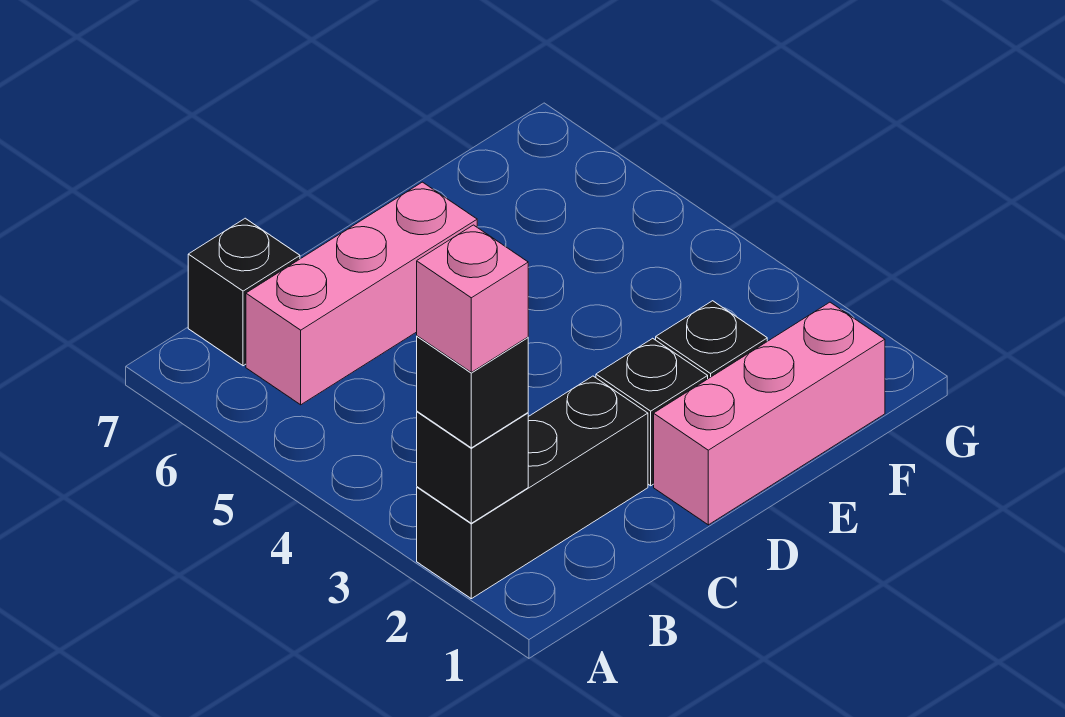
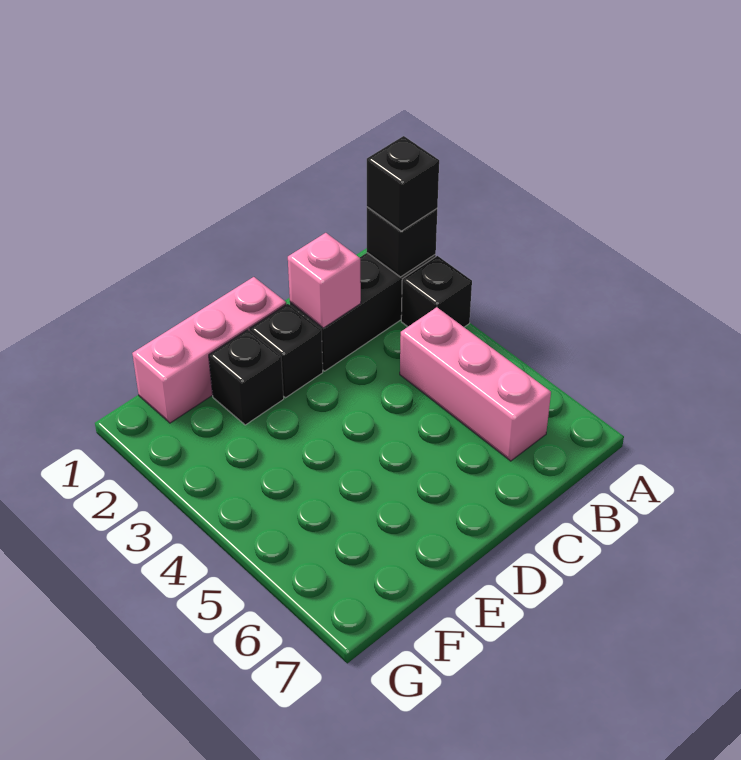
pink brick A2 level 4 -> pink brick C2 level 2
pink brick B6:D6 level 1 -> pink brick B4:B6 level 1
black brick B7 level 1 -> black brick A3 level 1

